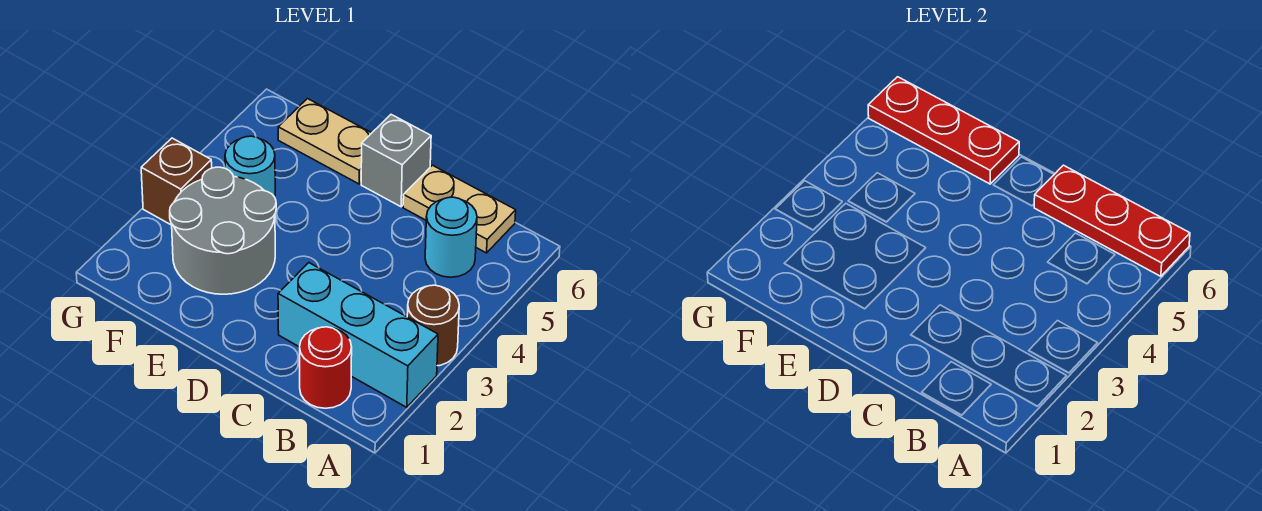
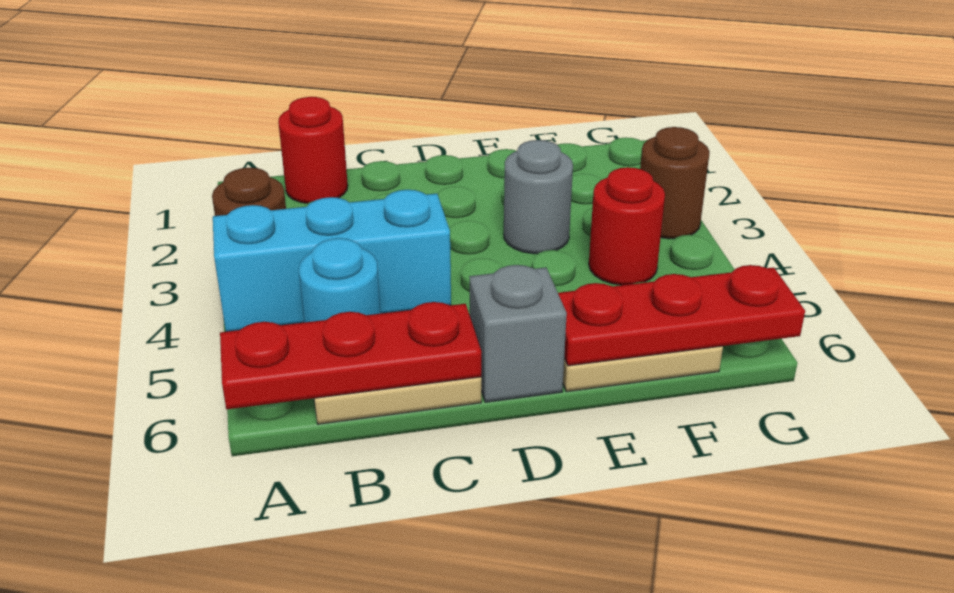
cyan brick A2:C2 level 1 -> cyan brick A4:C4 level 1
grey round brick E2:F3 level 1 -> grey round brick E3 level 1
cyan round brick F4 level 1 -> red round brick F4 level 1
brown brick G3 level 1 -> brown round brick G3 level 1

